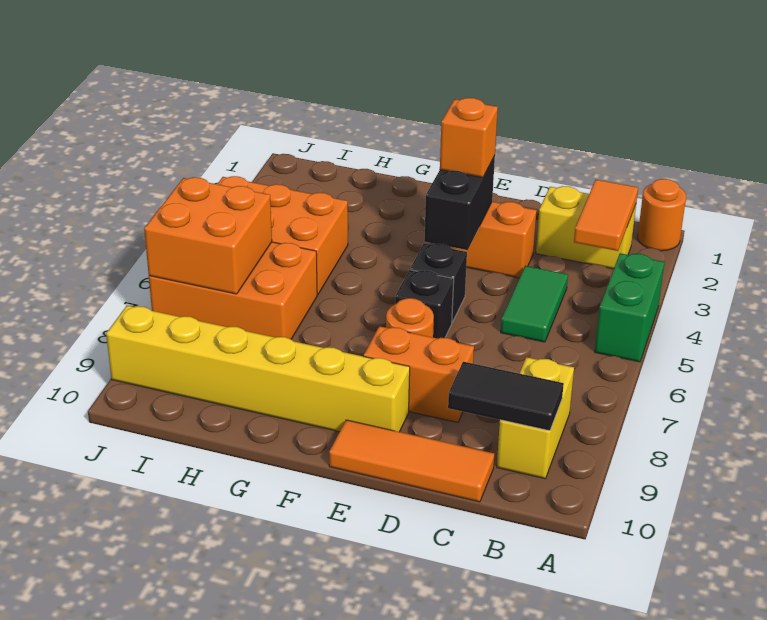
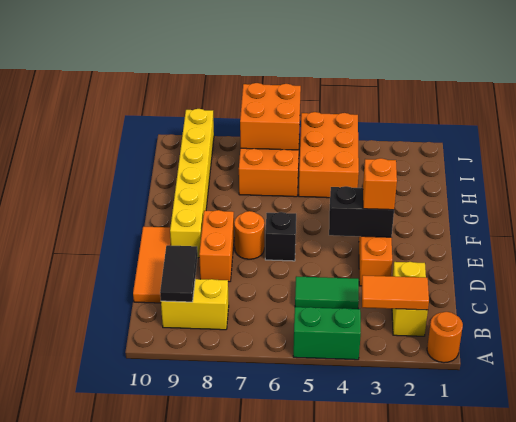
black brick E5 level 1 -> none

